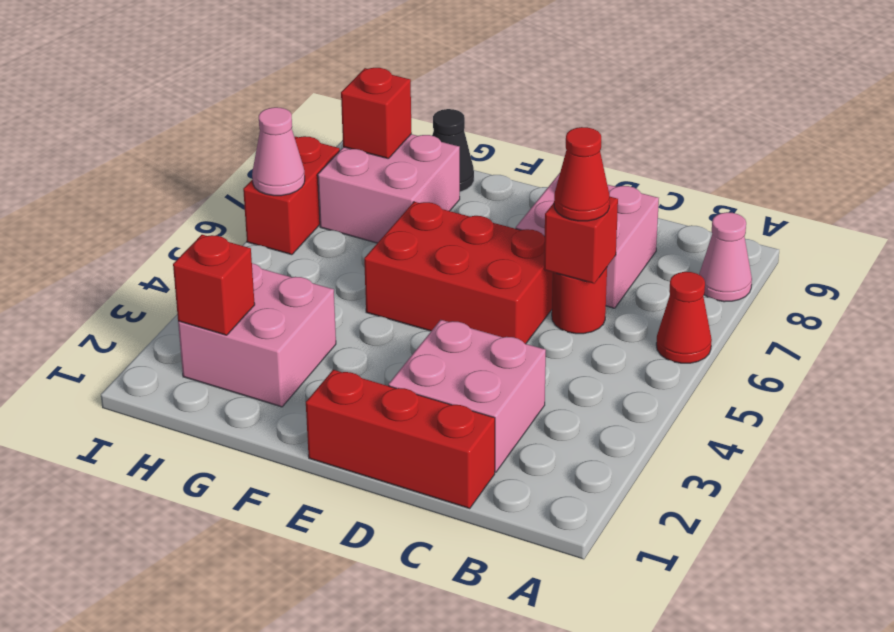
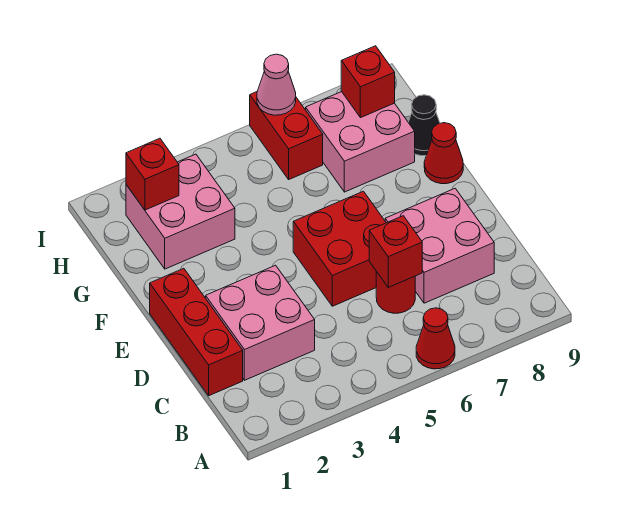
pink cone A8 level 1 -> none
red cone C6 level 3 -> red cone F9 level 1
red brick D5:F6 level 1 -> red brick D5:E6 level 1
red brick I6:I7 level 1 -> red brick H6:I6 level 1

